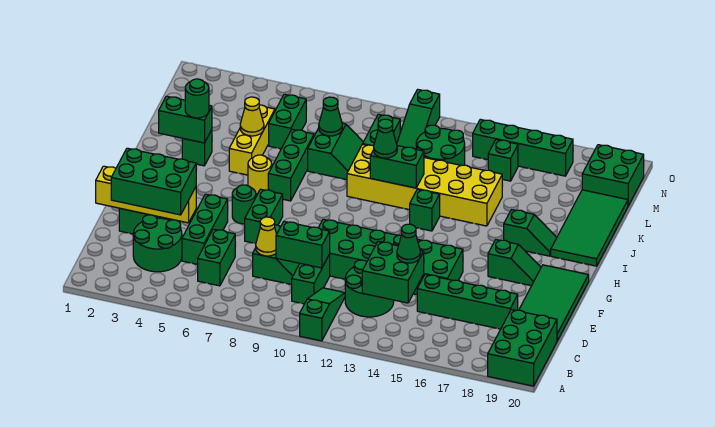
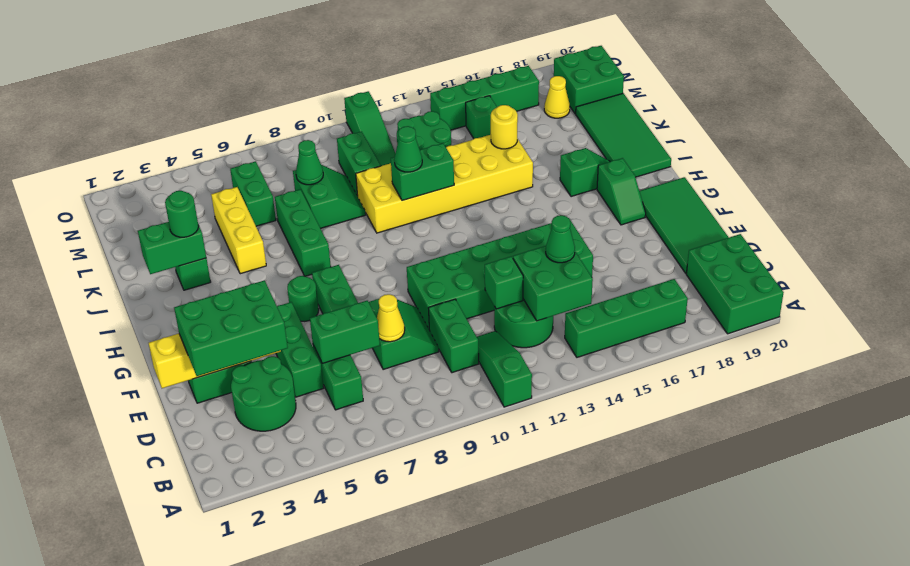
green brick D9:D10 level 2 -> green brick D6:D7 level 2
green brick D15:D18 level 1 -> green brick B14:B17 level 1
green slope G17:G18 level 1 top 17 -> green slope G18:H18 level 1 top H
yellow round brick I6 level 1 -> yellow round brick K15 level 2
green brick I13 level 1 -> green brick D12 level 2
yellow cone K5 level 2 -> yellow cone M18 level 1

